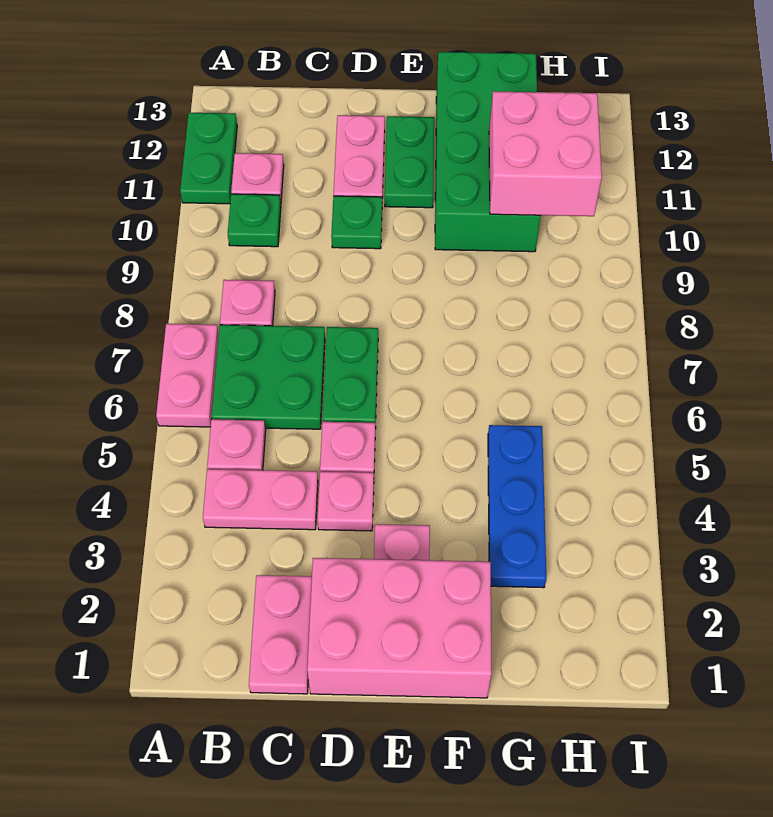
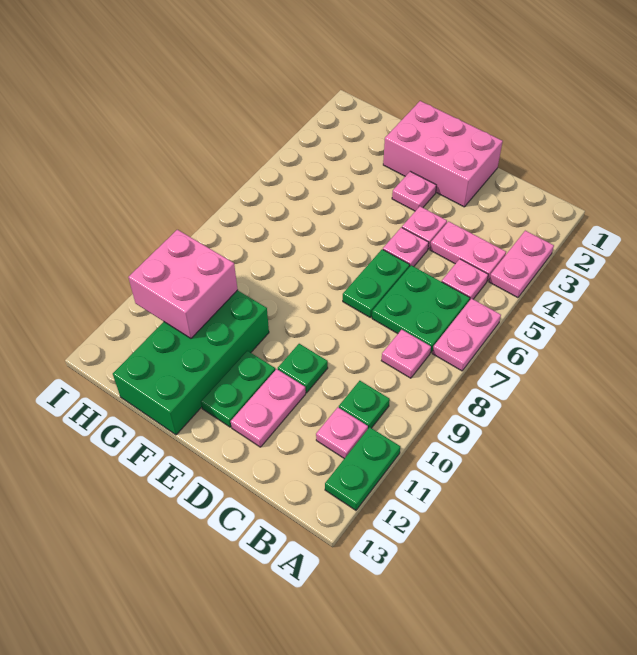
pink plate C1:C2 level 1 -> pink plate A3:A4 level 1
blue plate G3:G5 level 1 -> none

